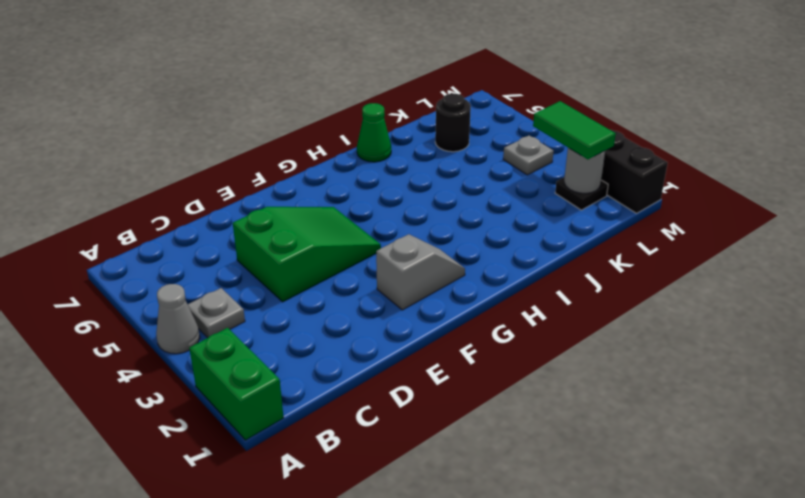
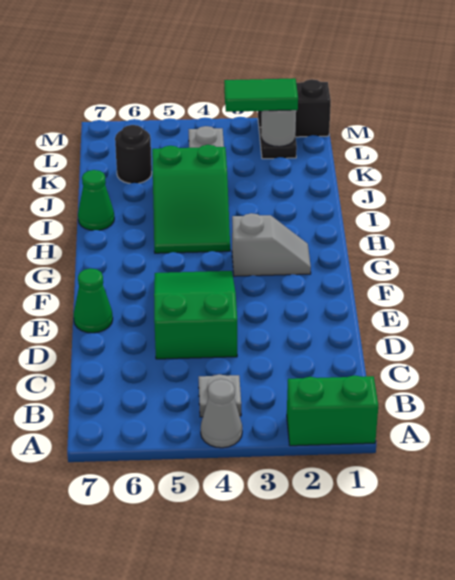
none -> green cone E7 level 1
grey slope F2:G2 level 1 top F -> grey slope G2:G3 level 1 top 3
none -> green slope H4:J5 level 1 top J

